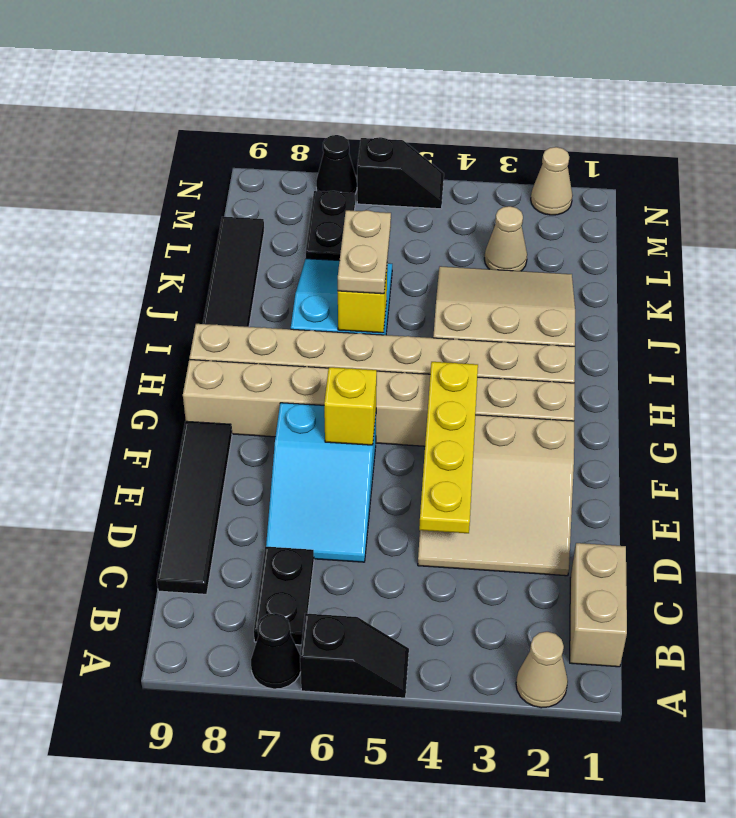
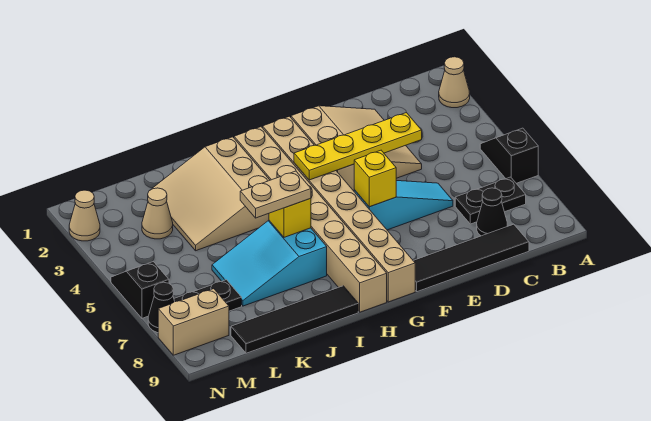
black cone A7 level 1 -> black cone C8 level 1
tan brick B1:C1 level 1 -> tan brick M8:N8 level 1
cyan slope D6:F7 level 1 top F -> cyan slope D6:F6 level 1 top F

